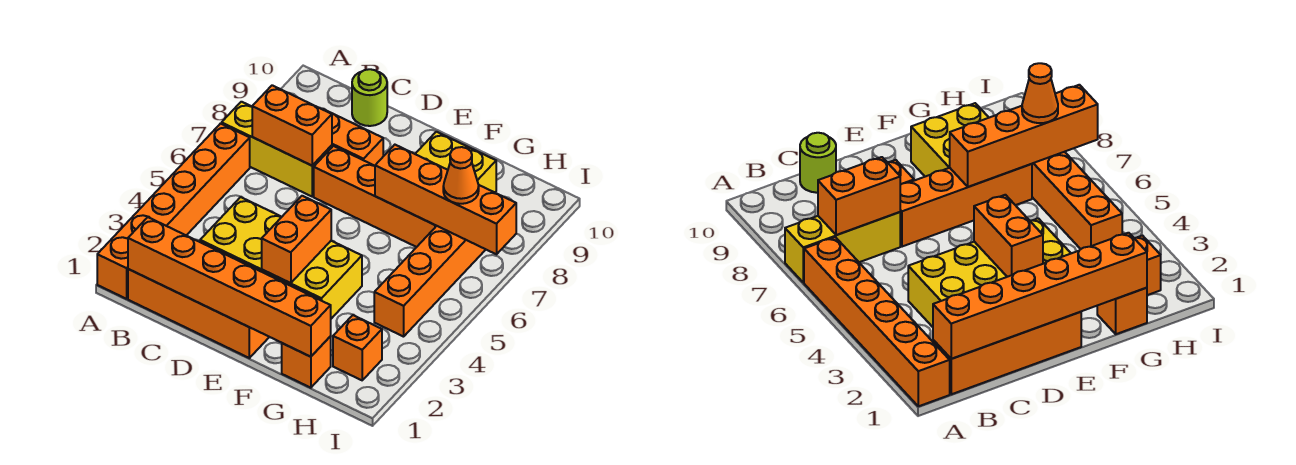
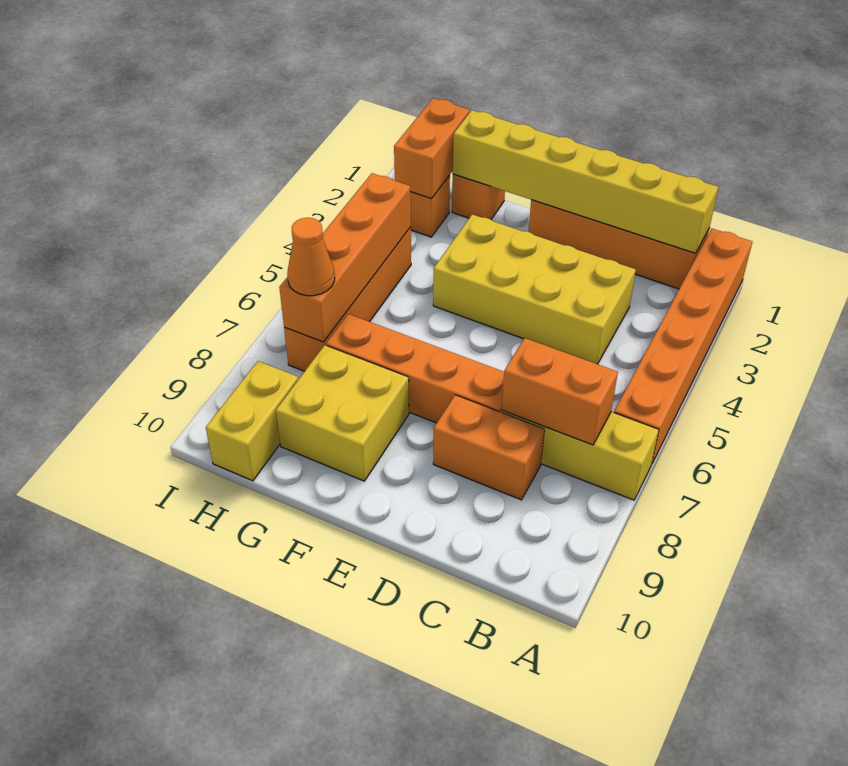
orange brick B1:G1 level 2 -> yellow brick B1:G1 level 2
lime round brick C10 level 1 -> none
orange brick E3:E4 level 2 -> orange brick H1:H2 level 2
orange brick F7:I7 level 2 -> orange brick H4:H7 level 2
none -> yellow brick H9:H10 level 1

